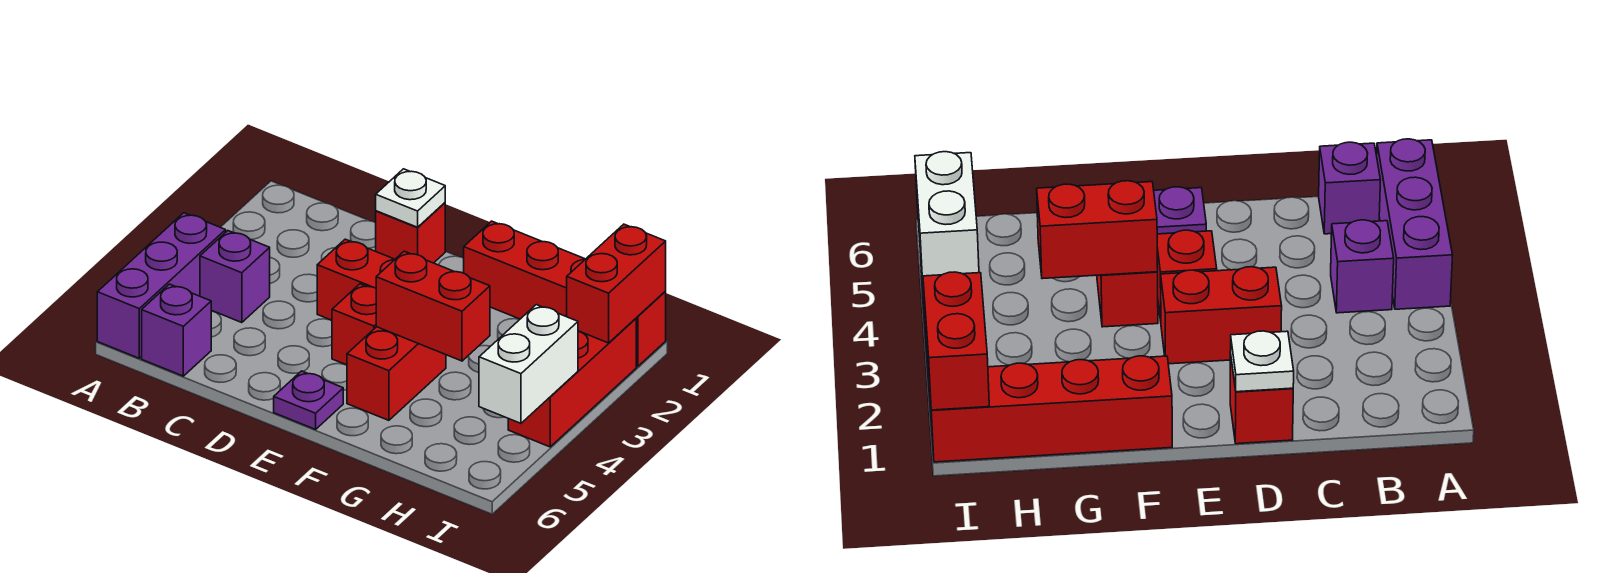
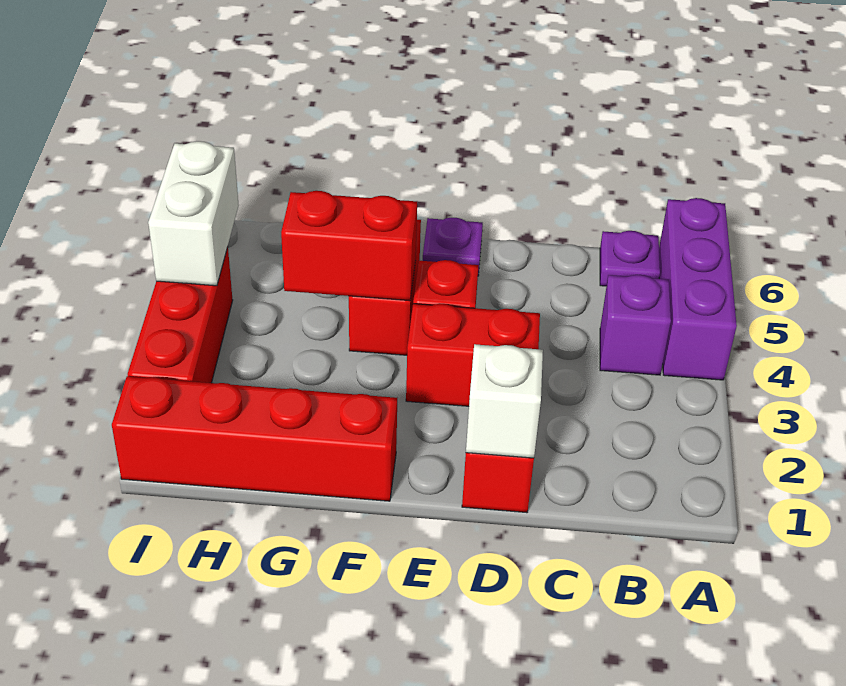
purple brick B6 level 1 -> purple plate B6 level 1
white plate D1 level 2 -> white brick D1 level 2
red brick I1:I2 level 2 -> none

